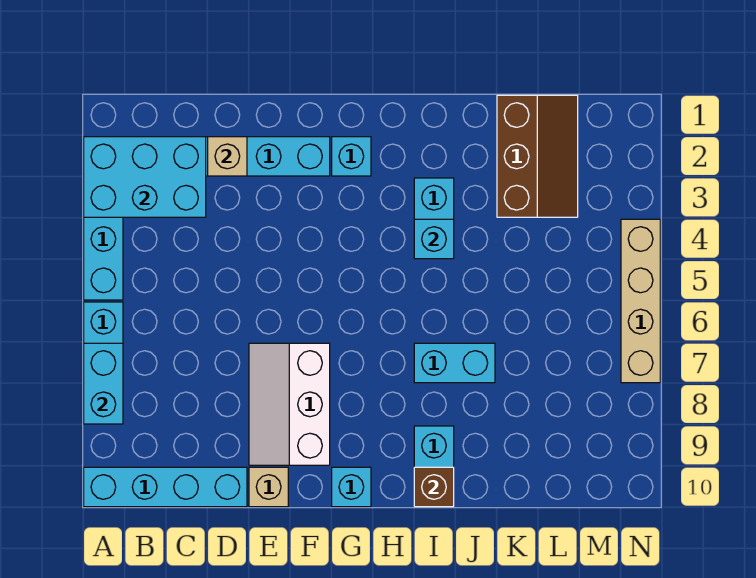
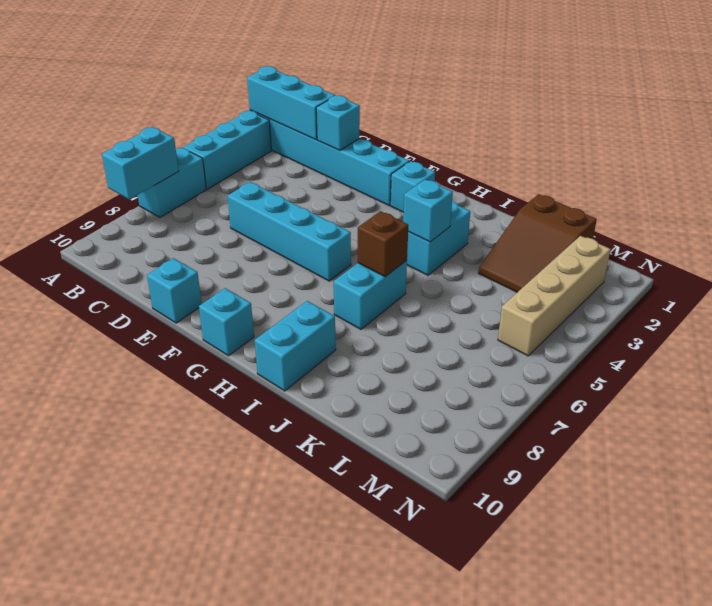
cyan brick A2:C3 level 2 -> cyan brick A2:C2 level 2
cyan brick A10:D10 level 1 -> cyan brick D6:G6 level 1
tan brick D2 level 2 -> cyan brick D2 level 2
white slope E7:F9 level 1 top F -> none
tan brick E10 level 1 -> cyan brick E10 level 1
cyan brick I7:J7 level 1 -> cyan brick I6:I7 level 1
brown brick I10 level 2 -> brown brick I6 level 2
brown slope K1:L3 level 1 top K -> brown slope K1:L3 level 1 top 1
tan brick N4:N7 level 1 -> tan brick M2:M5 level 1

